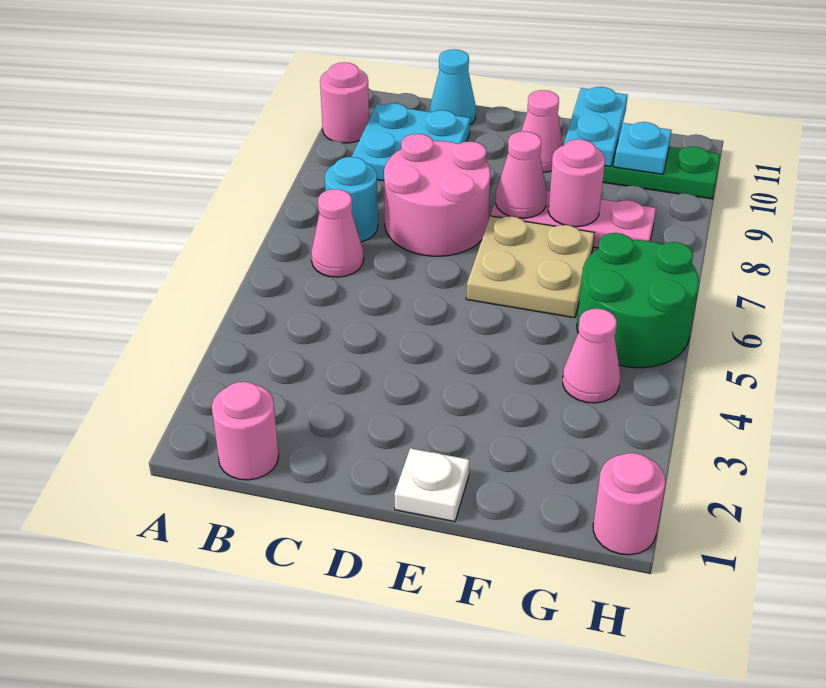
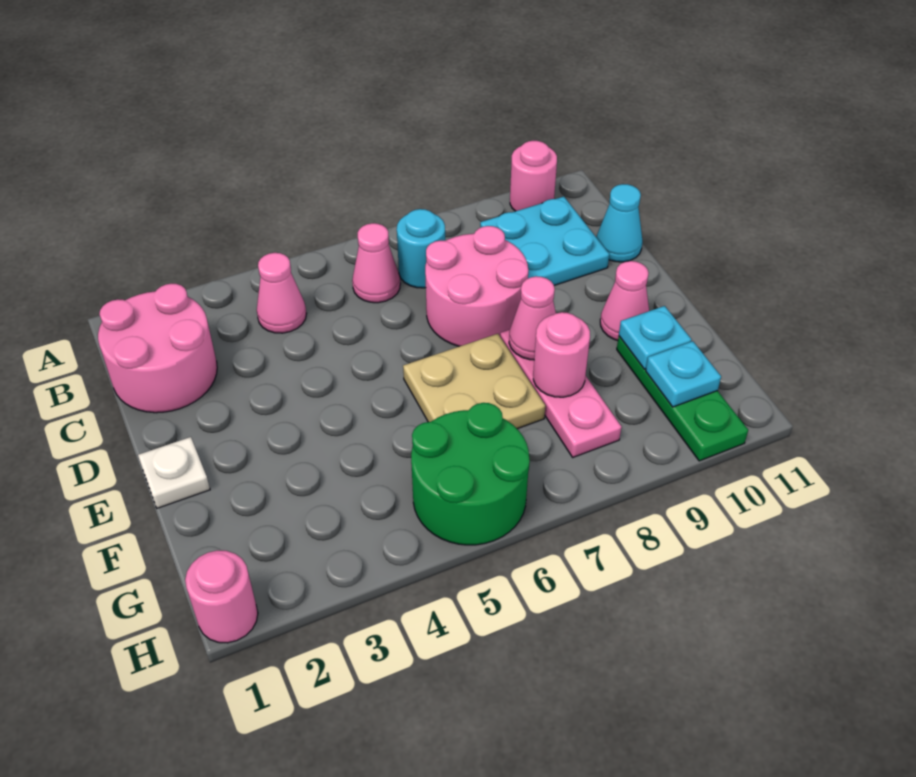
pink round brick B1 level 1 -> pink round brick B1:C2 level 1
cyan plate F10:F11 level 2 -> cyan plate F10 level 2
pink cone G4 level 1 -> pink cone B4 level 1

